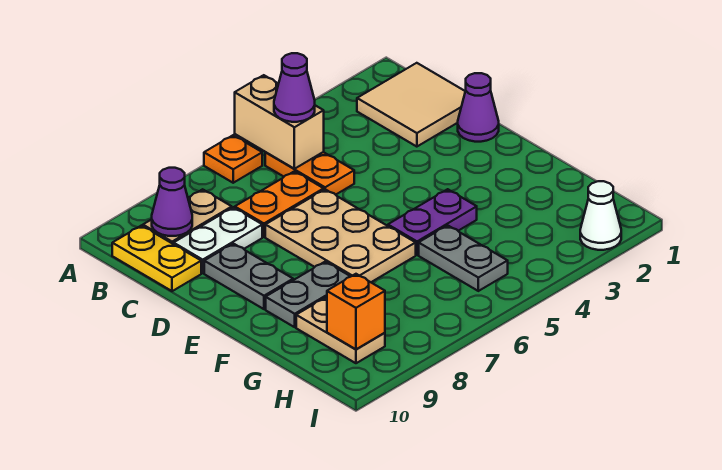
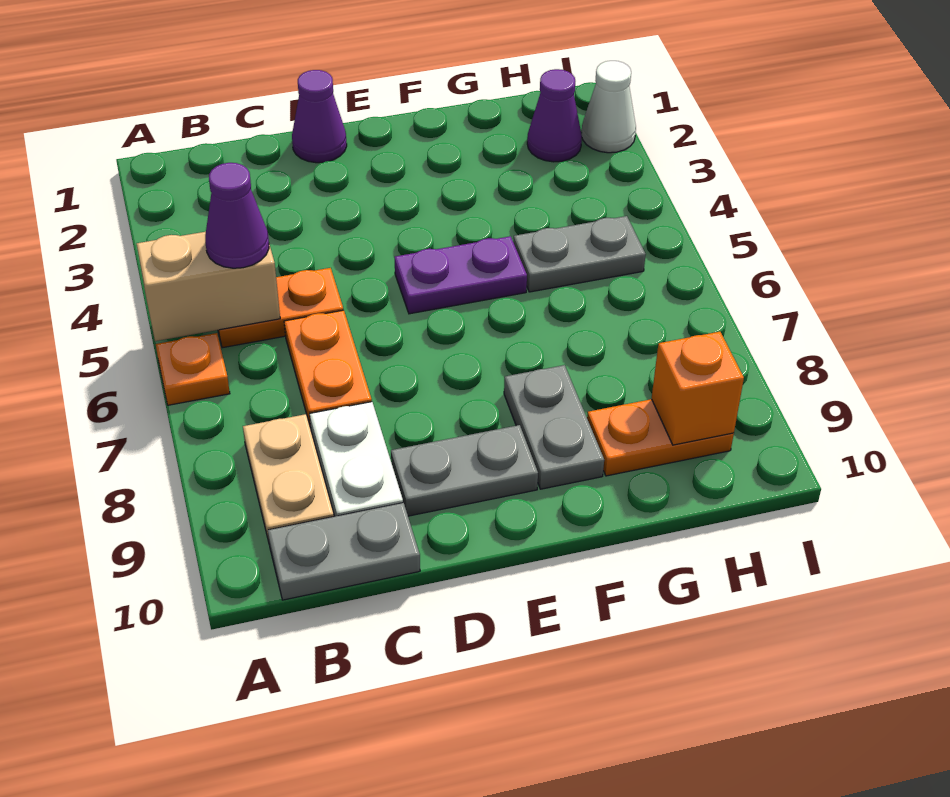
tan tile B1:C2 level 1 -> none
purple cone B9 level 2 -> purple cone H2 level 1
yellow plate B10:C10 level 1 -> grey plate B10:C10 level 1
tan plate D6:F7 level 1 -> none
purple plate F4:F5 level 1 -> purple plate E5:F5 level 1
tan plate G9:H9 level 1 -> orange plate G9:H9 level 1

